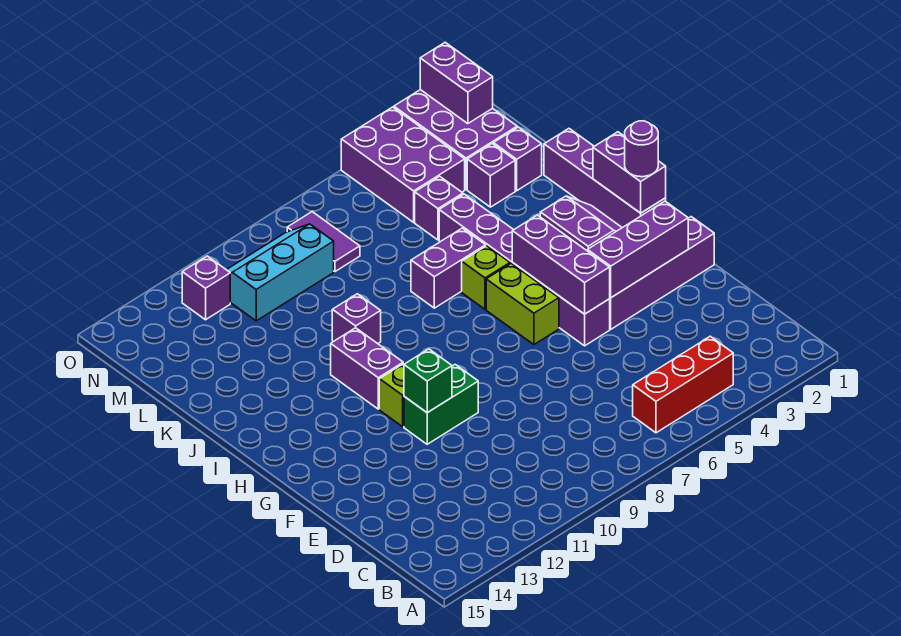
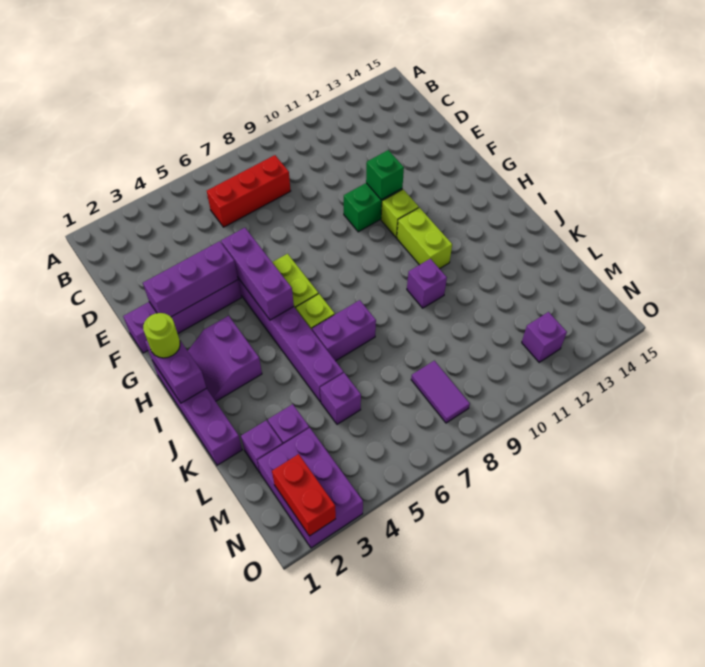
red brick B4:B6 level 1 -> red brick C6:C8 level 1
purple round brick H1 level 3 -> lime round brick H1 level 3
purple brick H11:I11 level 1 -> lime brick H11:I11 level 1
purple brick M4:O5 level 1 -> none
cyan slope M9:N11 level 1 top M -> none
purple brick N2:O2 level 2 -> red brick N2:O2 level 2

